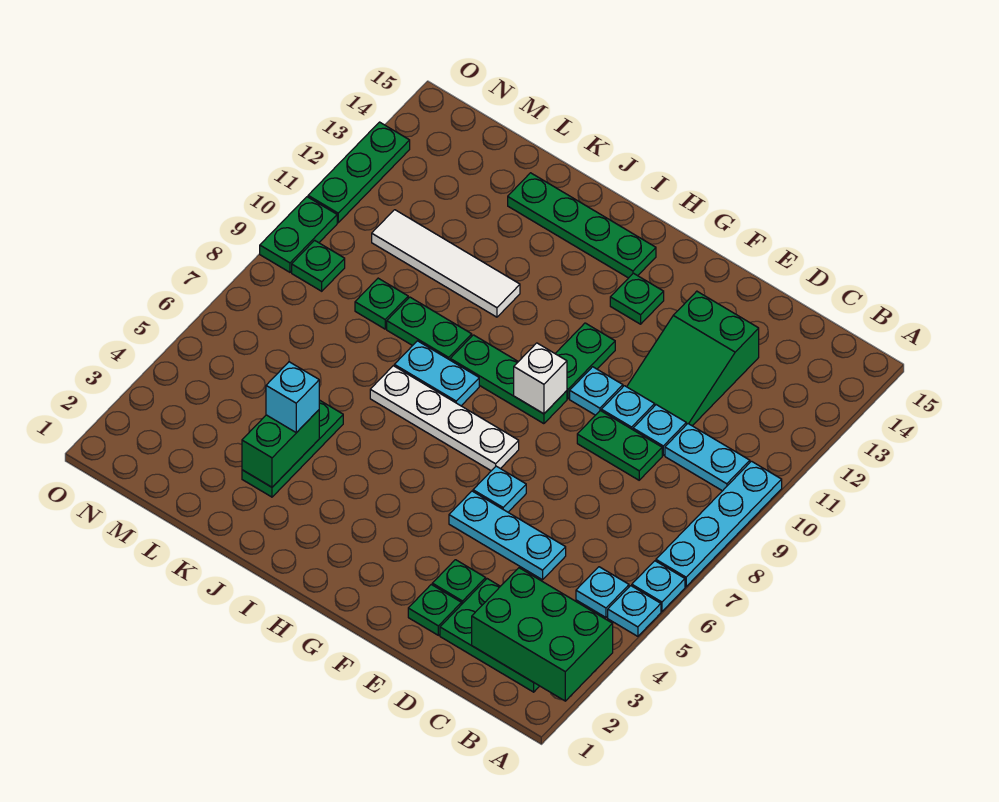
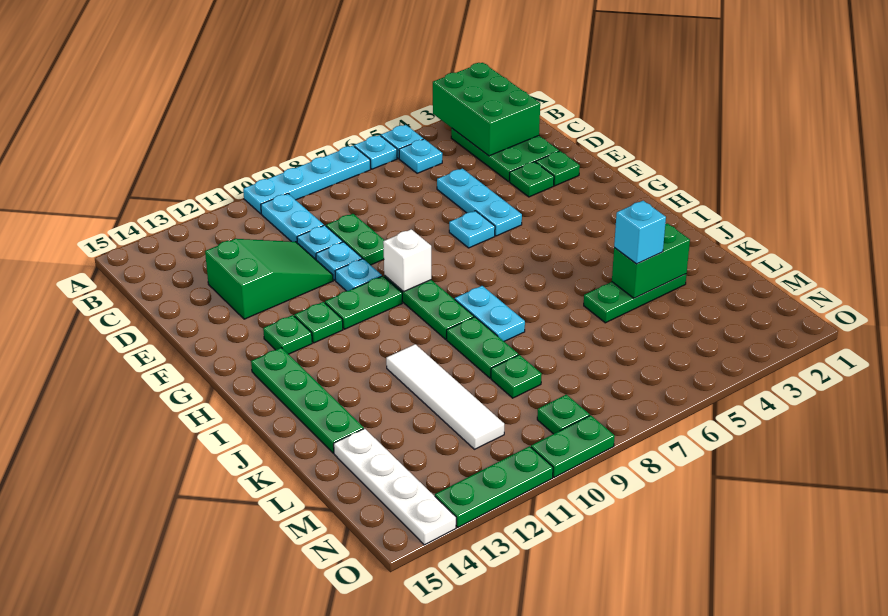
white plate G7:J7 level 1 -> white plate L14:O14 level 1
none -> green plate G12 level 1

